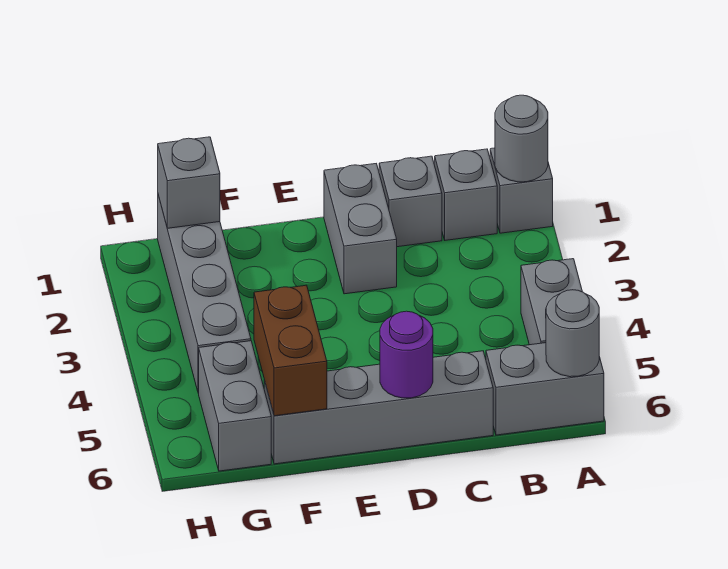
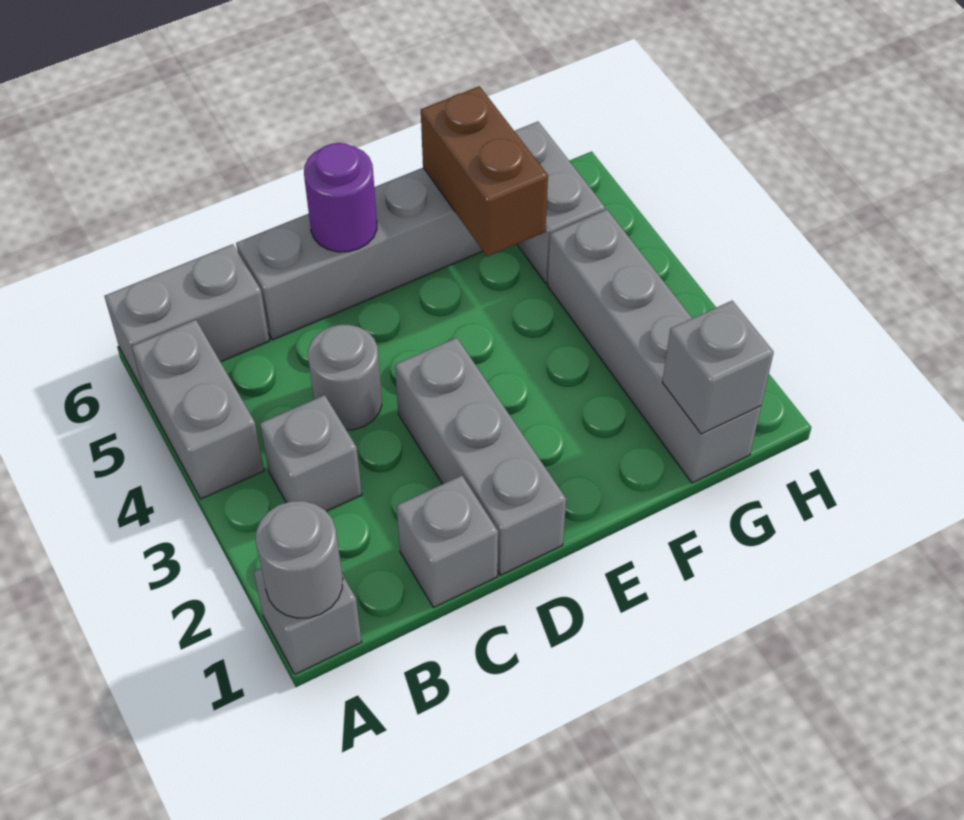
grey round brick A6 level 2 -> grey round brick C4 level 1
grey brick B1 level 1 -> grey brick B3 level 1
grey brick D1:D2 level 1 -> grey brick D1:D3 level 1

